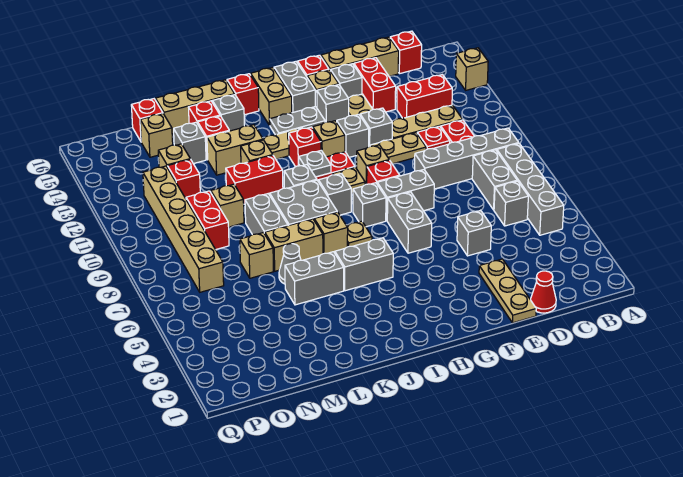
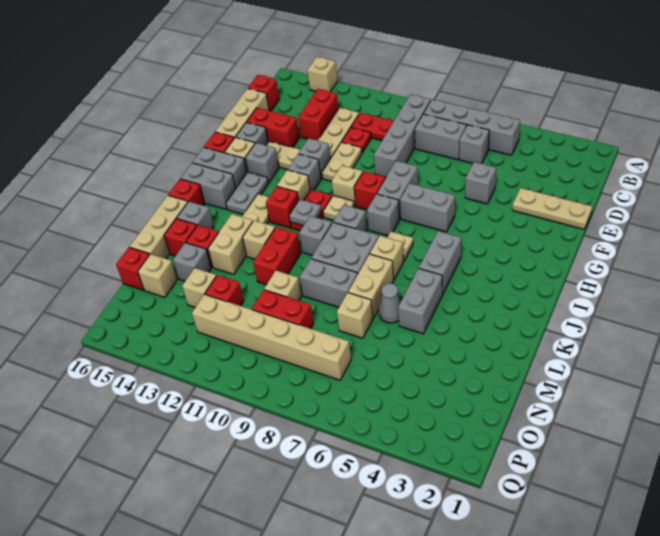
red cone D1 level 1 -> none
tan brick I15:I16 level 1 -> grey brick I15:I16 level 1

